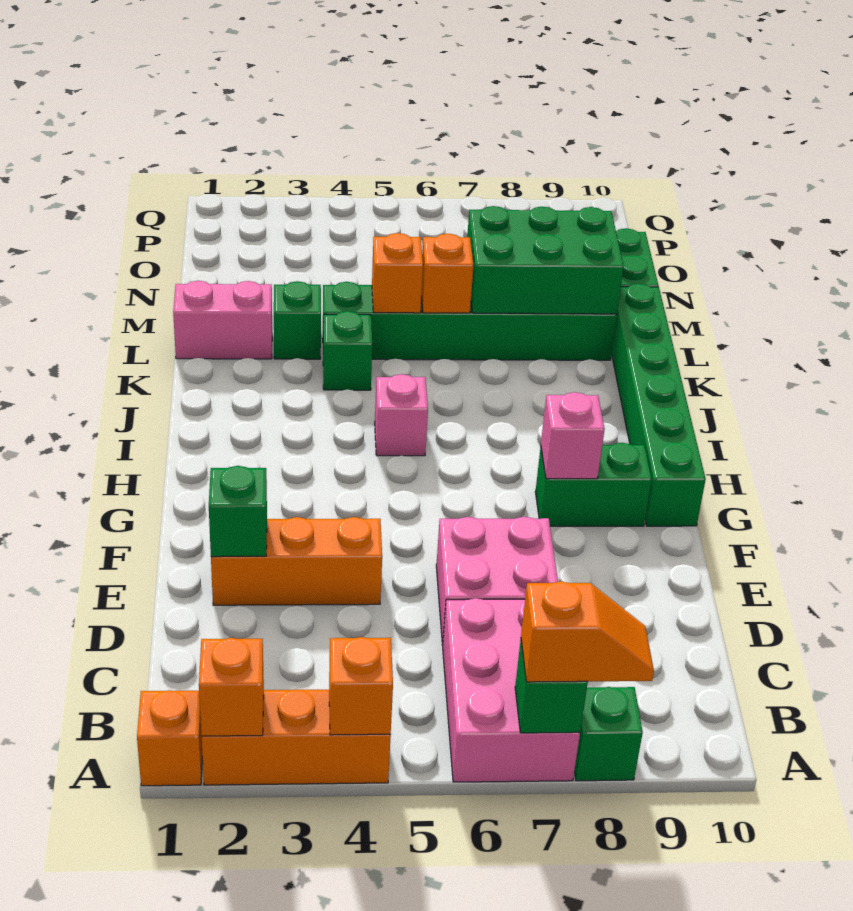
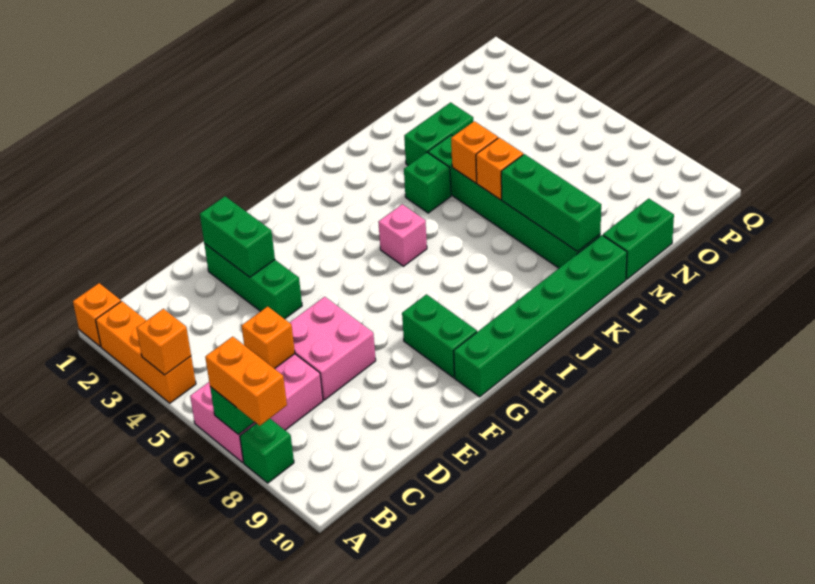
orange brick A2 level 2 -> orange brick C6 level 2
orange slope A7:A8 level 3 top 7 -> orange brick A7:A8 level 3
orange brick E2:E4 level 1 -> green brick E2:E4 level 1
green brick E2 level 2 -> green brick E2:E3 level 2
pink brick G8 level 2 -> none
pink brick L1:L2 level 1 -> none
green brick L3 level 1 -> green brick L3:M3 level 1
green brick L7:M9 level 2 -> green brick L7:L9 level 2

